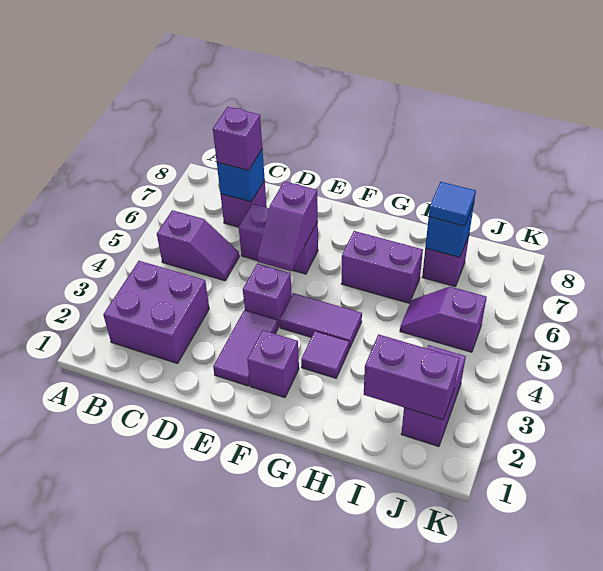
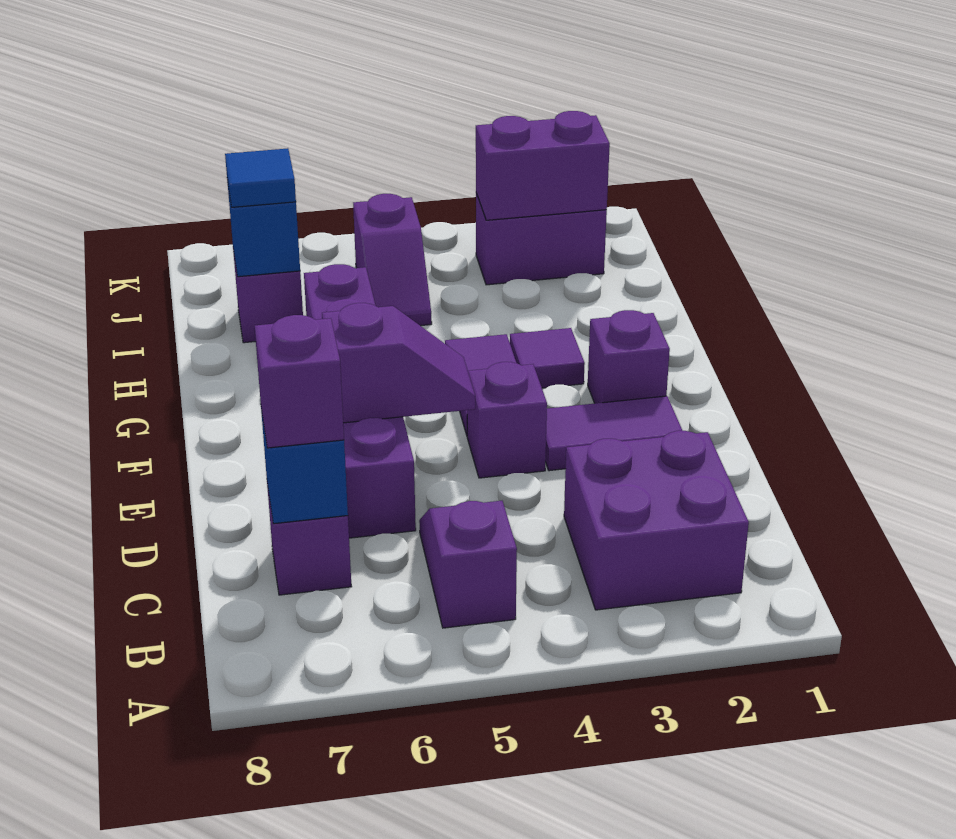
purple brick I2:J2 level 2 -> purple brick J2:J3 level 2

